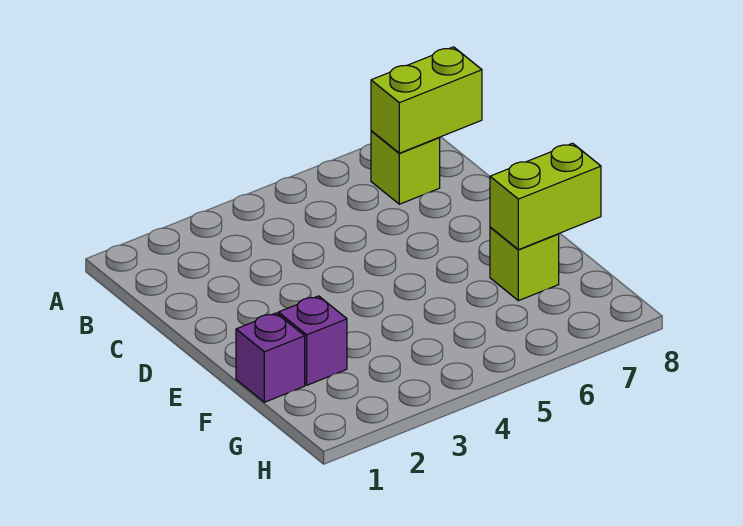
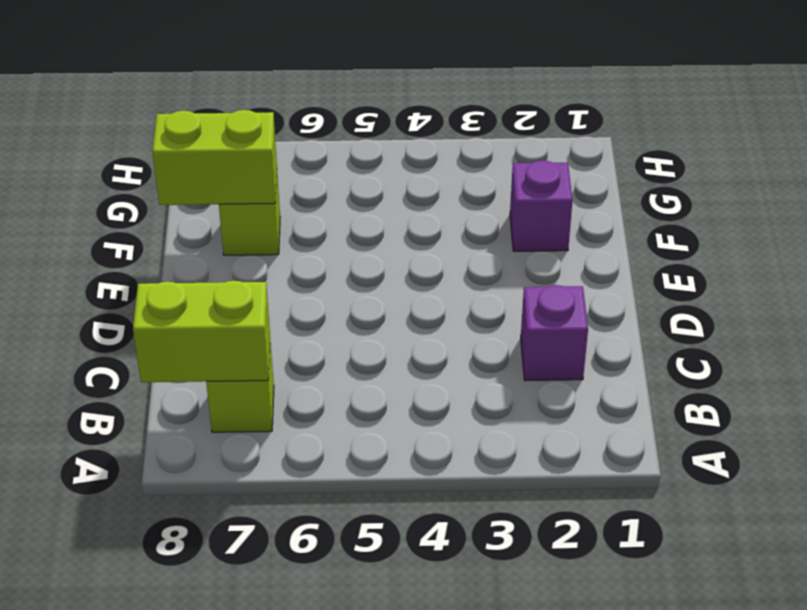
purple brick F1 level 1 -> purple brick C2 level 1

